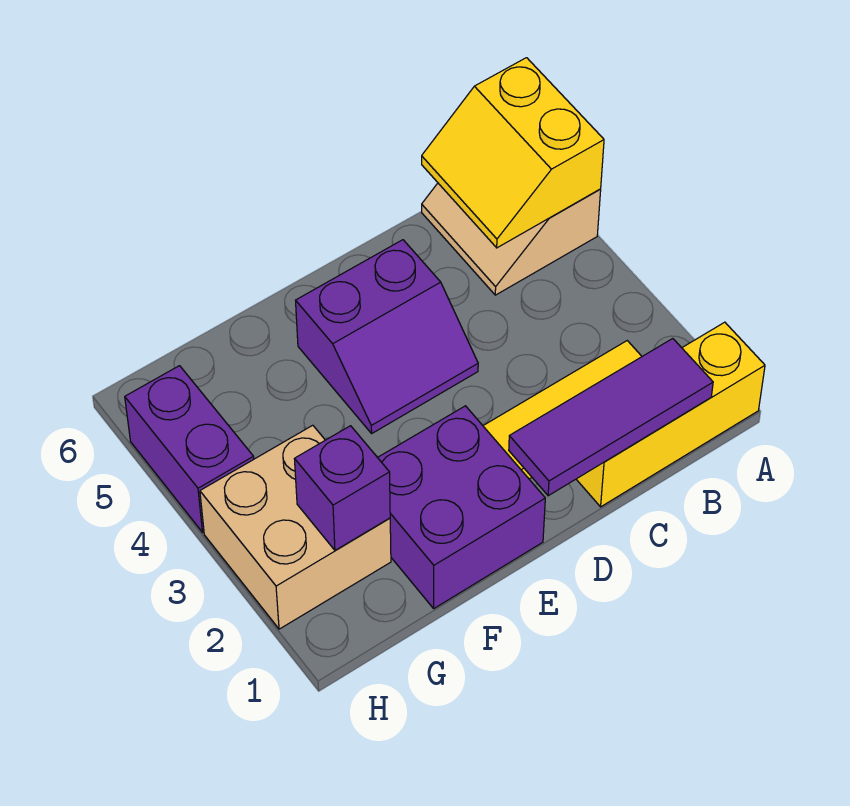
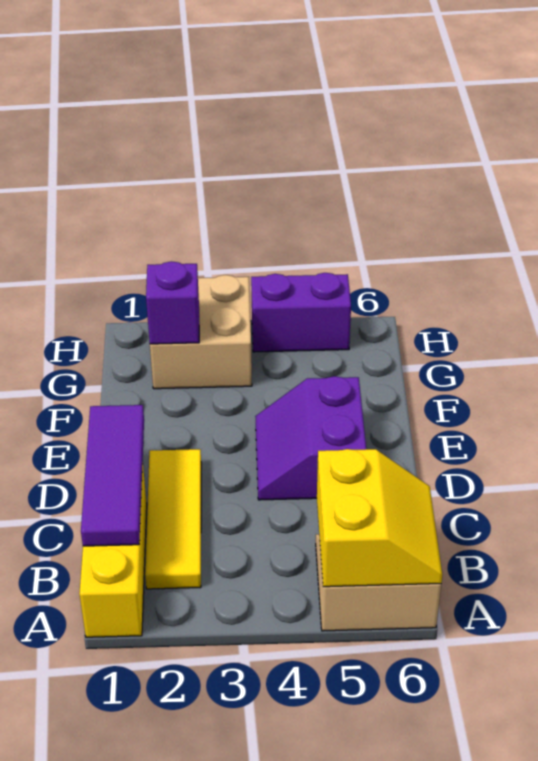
yellow slope A5:B6 level 2 top A -> yellow slope A5:B6 level 2 top 5
purple brick E1:F2 level 1 -> none

